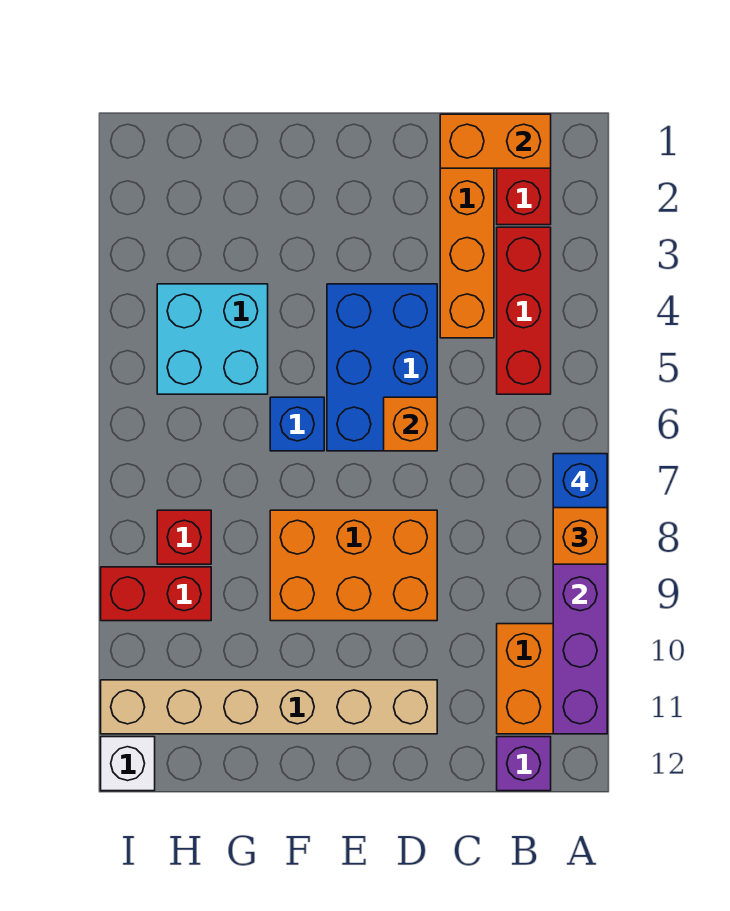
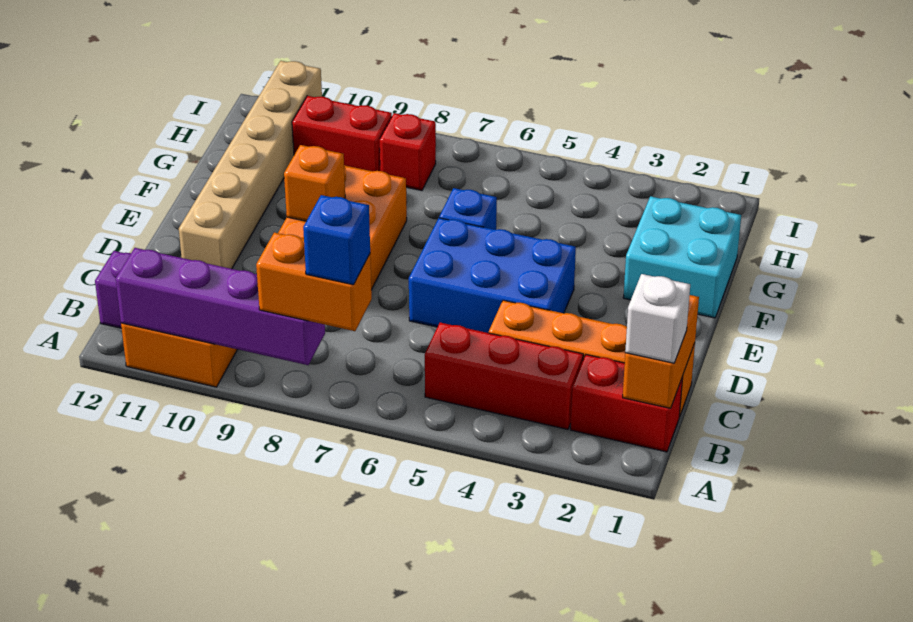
orange brick D6 level 2 -> orange brick E9 level 2
cyan brick G4:H5 level 1 -> cyan brick F1:G2 level 1
red brick H9:I9 level 1 -> red brick H9:H10 level 1
white brick I12 level 1 -> white brick B1 level 3

